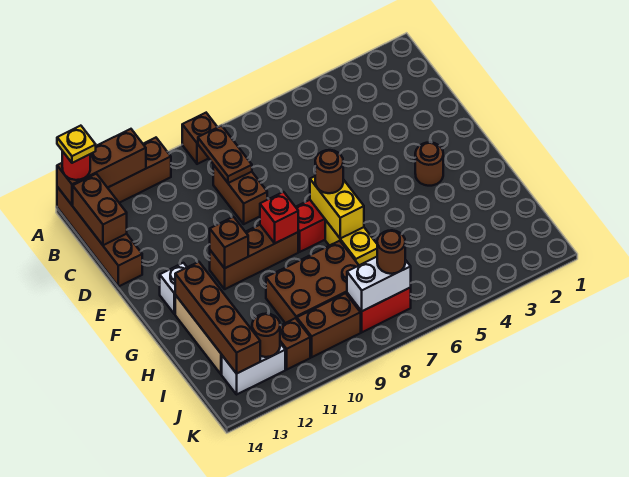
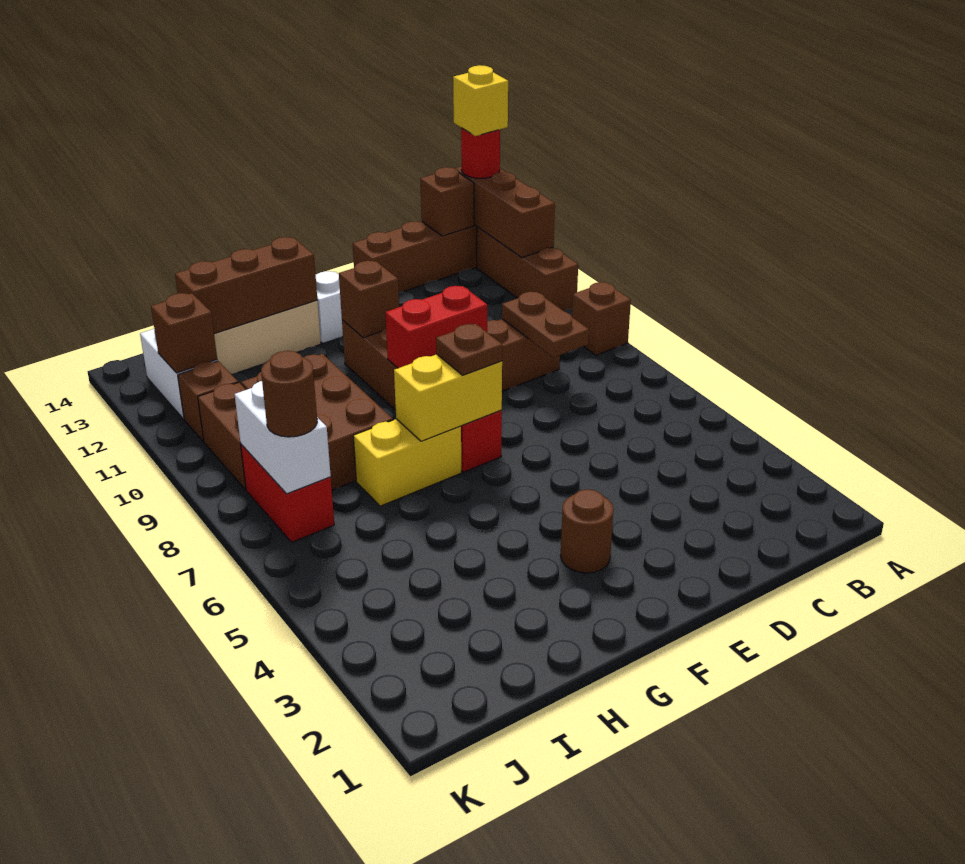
yellow plate A14 level 4 -> yellow brick A14 level 4
brown plate B9:C9 level 2 -> brown plate C8:C9 level 2
brown brick B14:C14 level 2 -> brown brick B14 level 2
brown round brick F7 level 3 -> brown plate F7 level 3
red brick F9 level 2 -> red brick E9:F9 level 2
brown brick G13:J13 level 2 -> brown brick G13:I13 level 2
brown round brick J12 level 2 -> brown brick J12 level 2

